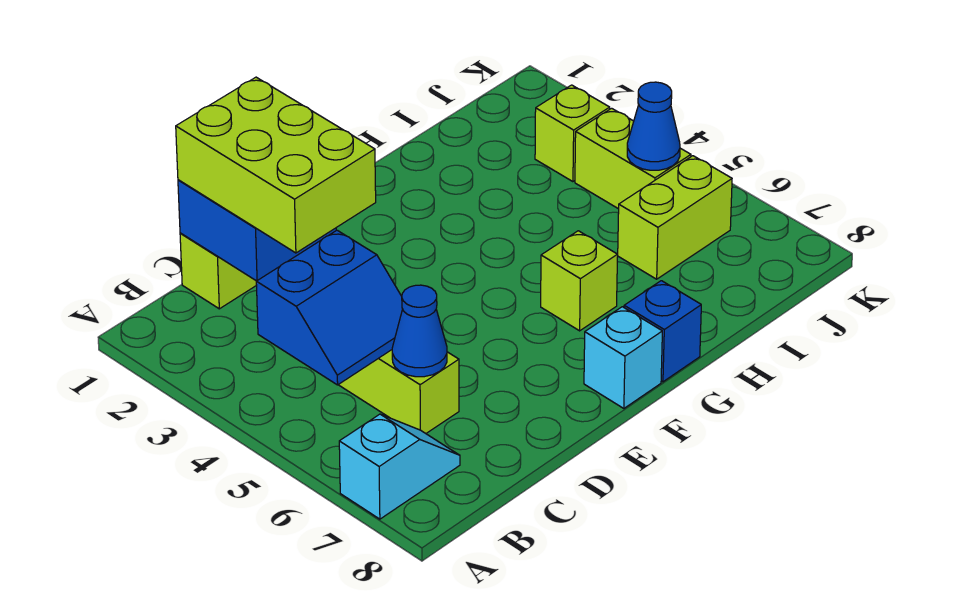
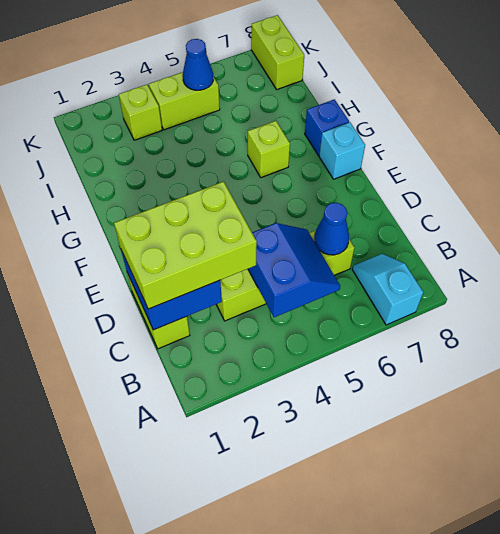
lime brick I6:J6 level 1 -> lime brick J8:K8 level 1

